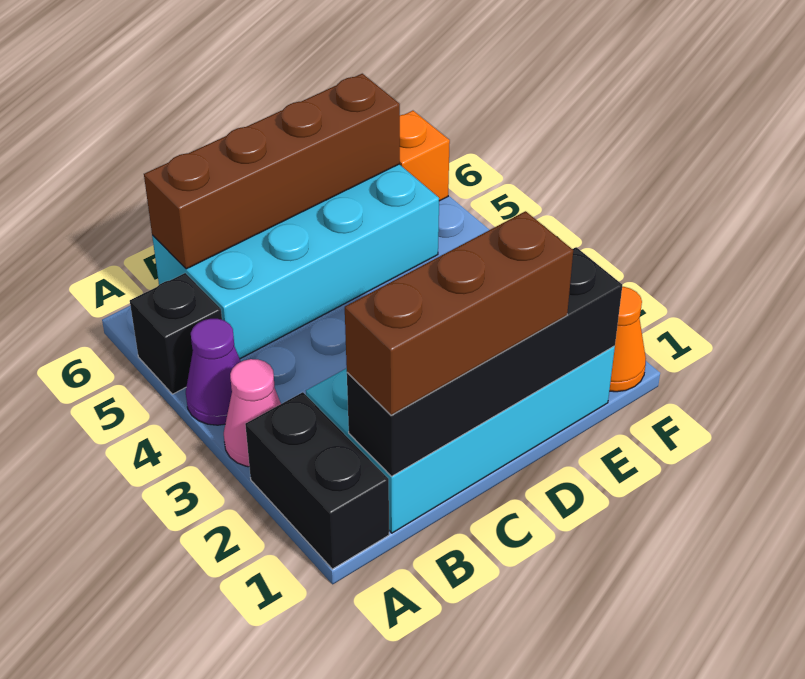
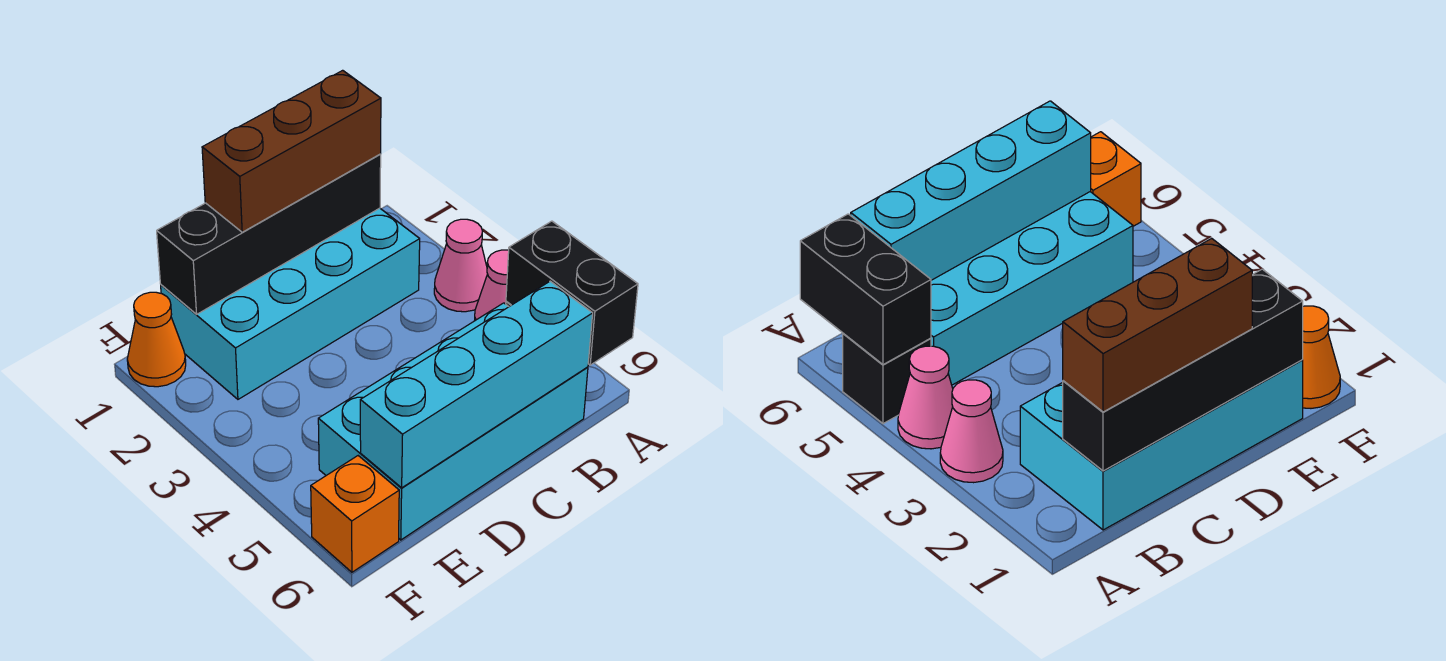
black brick A1:A2 level 1 -> black brick A5:A6 level 2
purple cone A4 level 1 -> pink cone A4 level 1
brown brick B6:E6 level 2 -> cyan brick B6:E6 level 2

